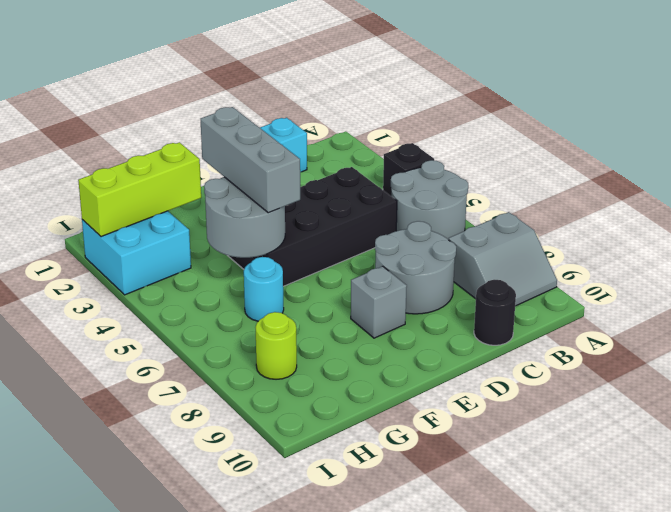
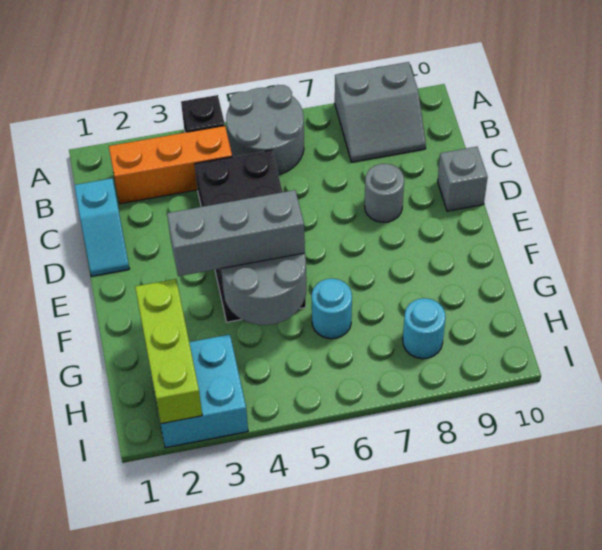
grey slope A8:B9 level 1 top 8 -> grey slope A8:B9 level 1 top A
none -> orange brick B2:B4 level 1
grey round brick C7:D8 level 1 -> grey round brick D8 level 1
black round brick C10 level 1 -> none
grey brick E8 level 1 -> grey brick D10 level 1
lime round brick H8 level 1 -> cyan round brick H8 level 1

